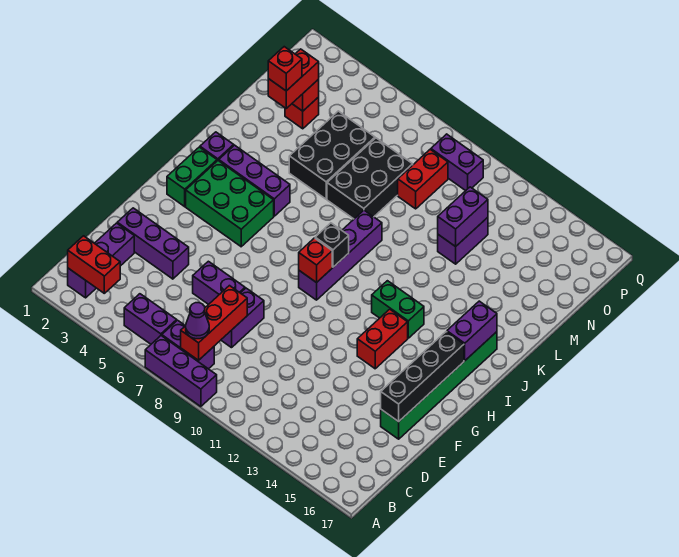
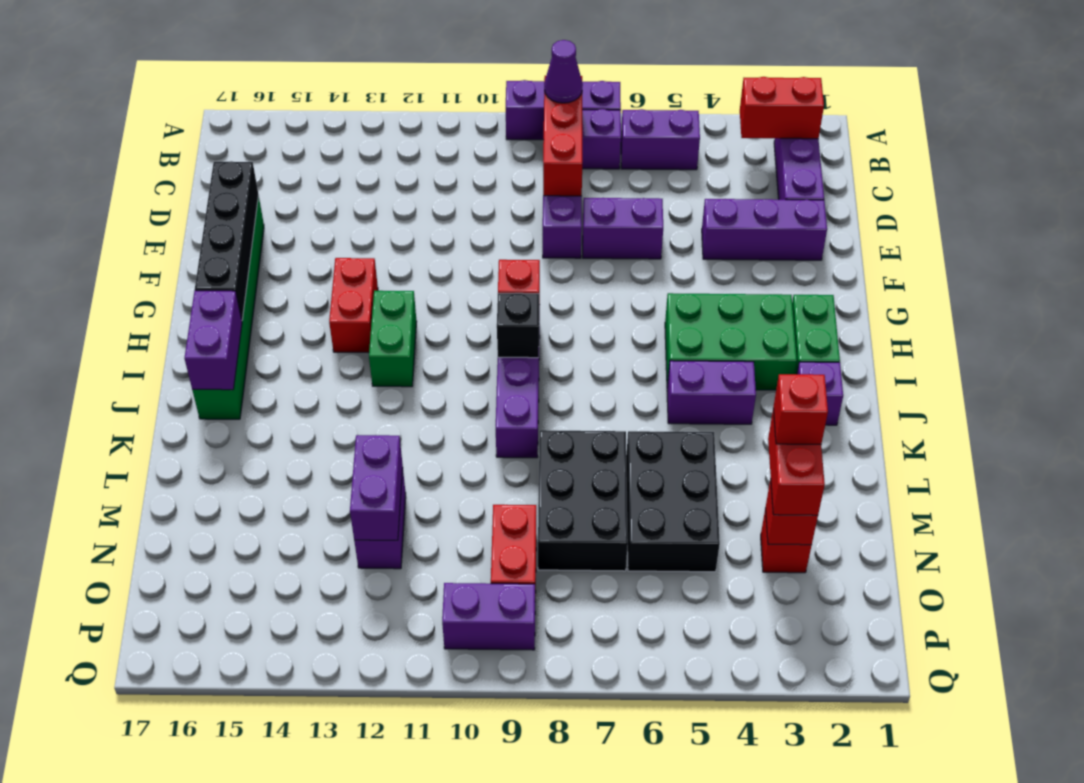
green brick I12:I13 level 1 -> green brick H12:I12 level 1
purple brick J3:J5 level 1 -> purple brick J4:J5 level 1

